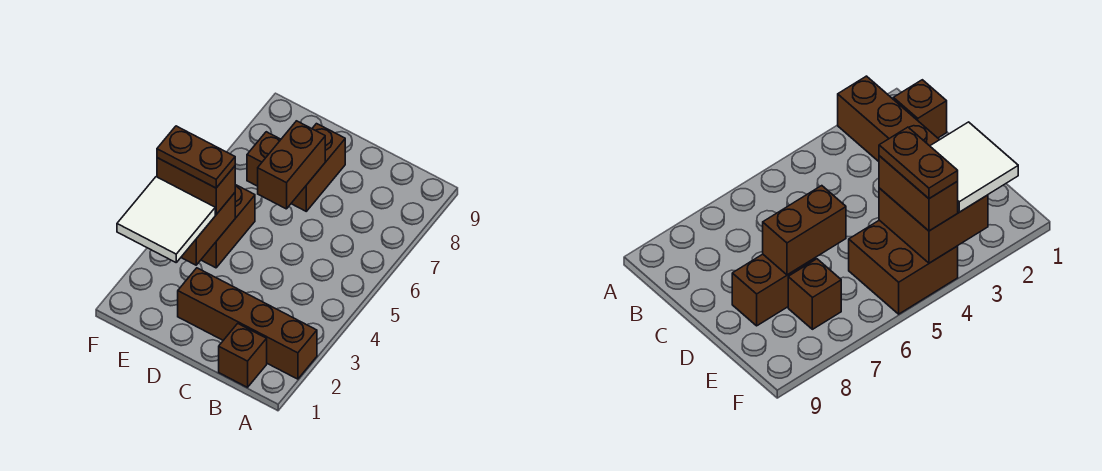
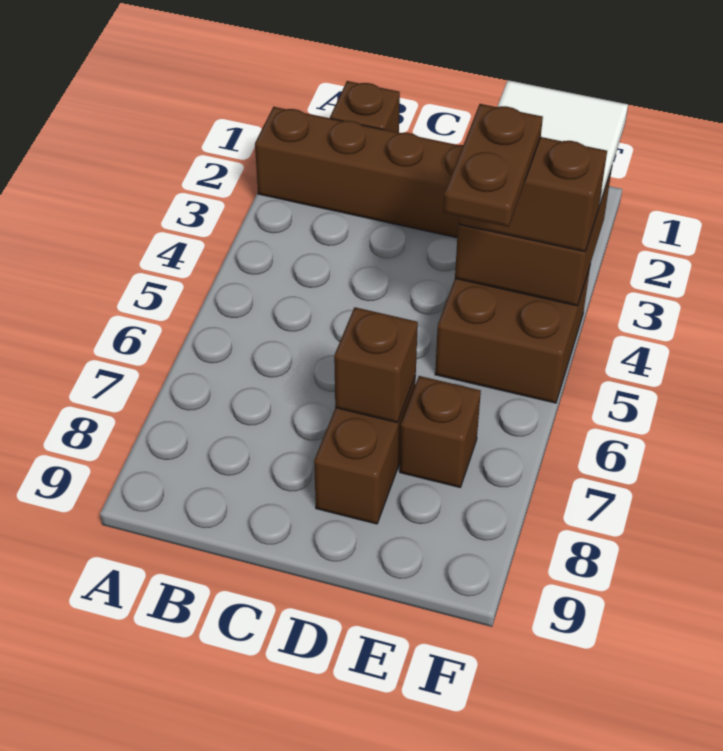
brown brick D6:D7 level 2 -> brown brick D7 level 2
brown plate E4:F4 level 4 -> brown plate E4:E5 level 4

